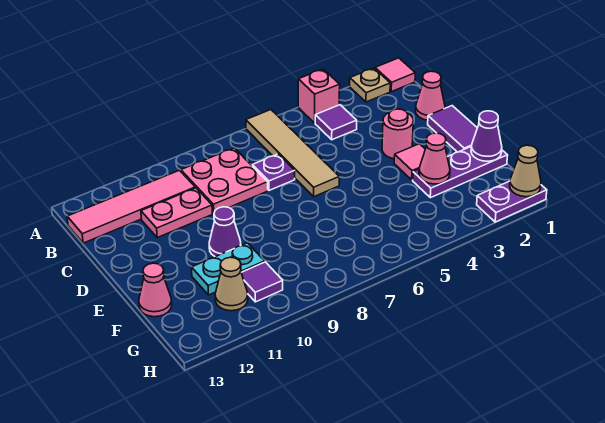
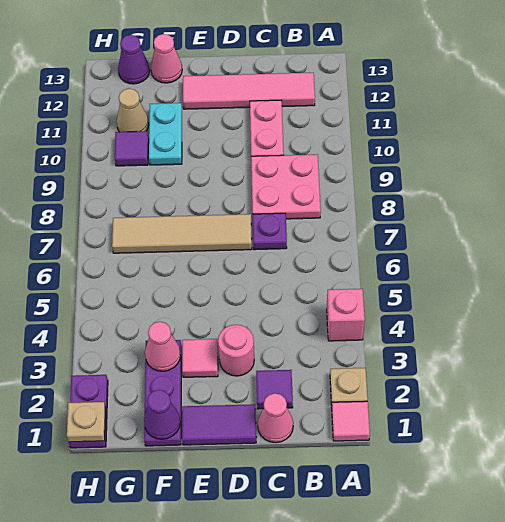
tan tile A6:D6 level 1 -> tan tile D7:G7 level 1
purple tile B4 level 1 -> purple tile C2 level 1
pink tile B10:B13 level 1 -> pink tile B12:E12 level 1
purple cone E10 level 1 -> purple cone G13 level 1
tan cone H1 level 2 -> tan plate H1 level 2

